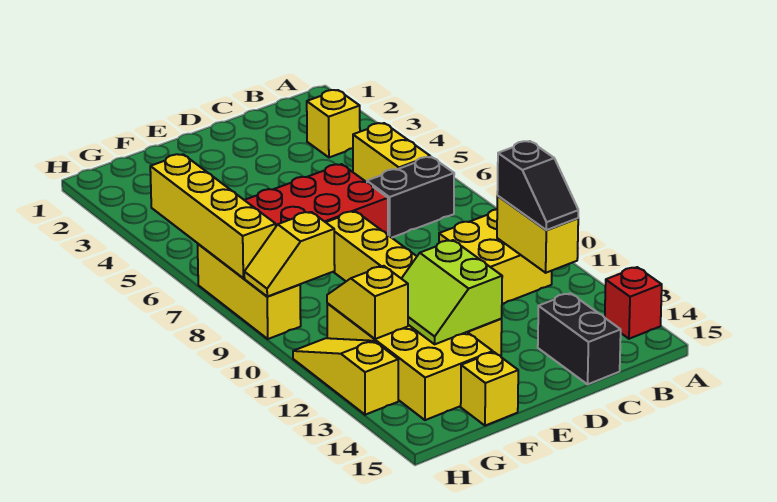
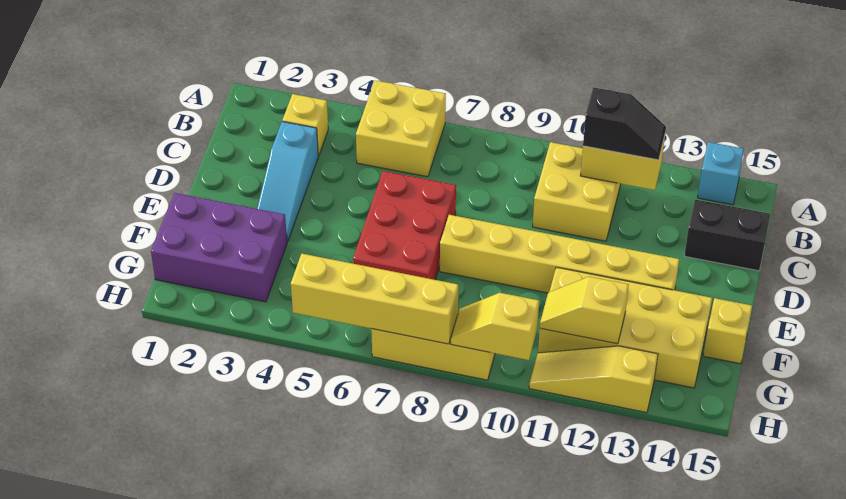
red brick A14 level 1 -> cyan brick A14 level 1
yellow brick B5:B6 level 1 -> yellow brick A5:B6 level 1
black brick B7:C7 level 1 -> none
none -> cyan slope C3:E3 level 1 top C
lime slope E12:F13 level 2 top E -> none
none -> purple brick F1:G3 level 1
yellow slope G9:H9 level 2 top G -> yellow slope H9:H10 level 2 top 10

